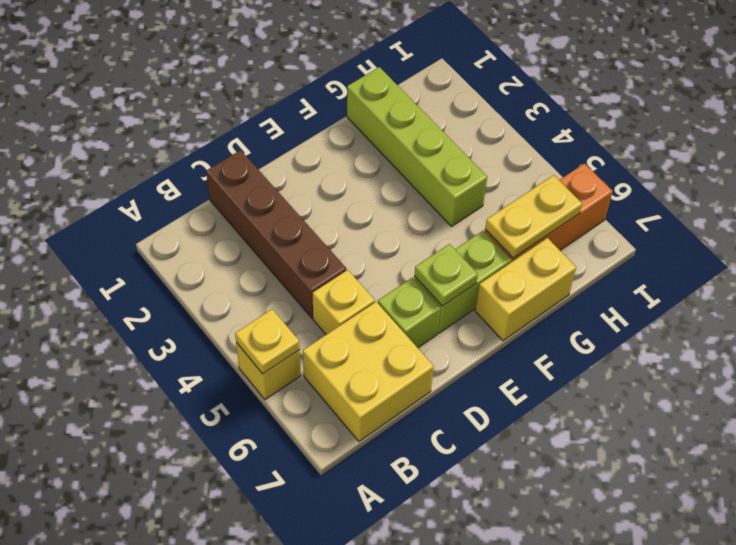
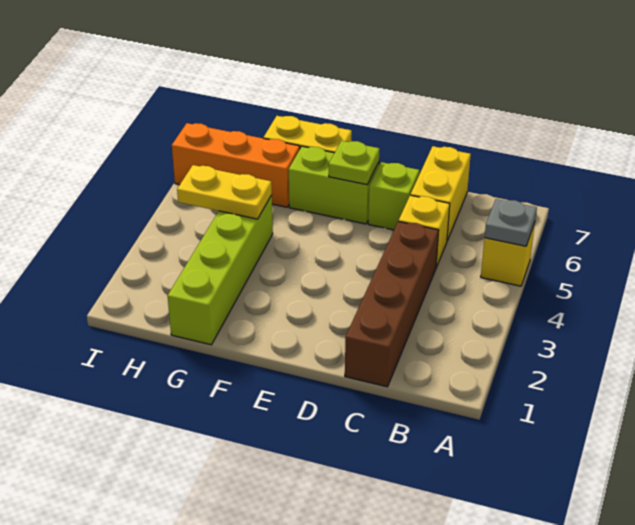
yellow plate A5 level 2 -> grey plate A5 level 2
yellow brick B6:C7 level 1 -> yellow brick C6:C7 level 1
yellow plate G6:H6 level 2 -> yellow plate G4:H4 level 2

